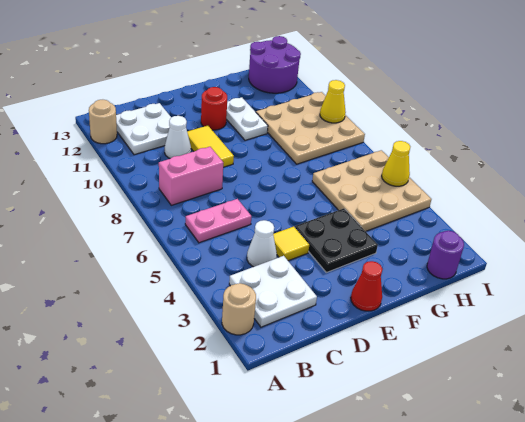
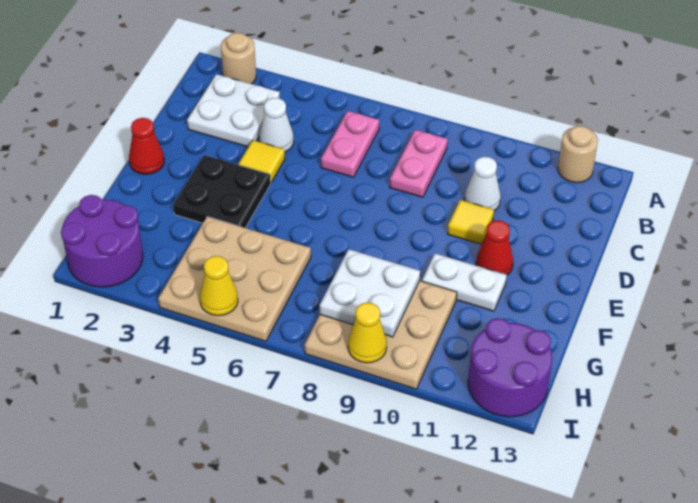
pink brick B8:C8 level 1 -> pink plate B8:C8 level 1
white plate B11:C12 level 1 -> white plate G8:H9 level 2
yellow tile D9:D10 level 1 -> yellow tile D10 level 1
red round brick E11 level 1 -> red cone E11 level 1
purple round brick H1 level 1 -> purple round brick H1:I2 level 1

